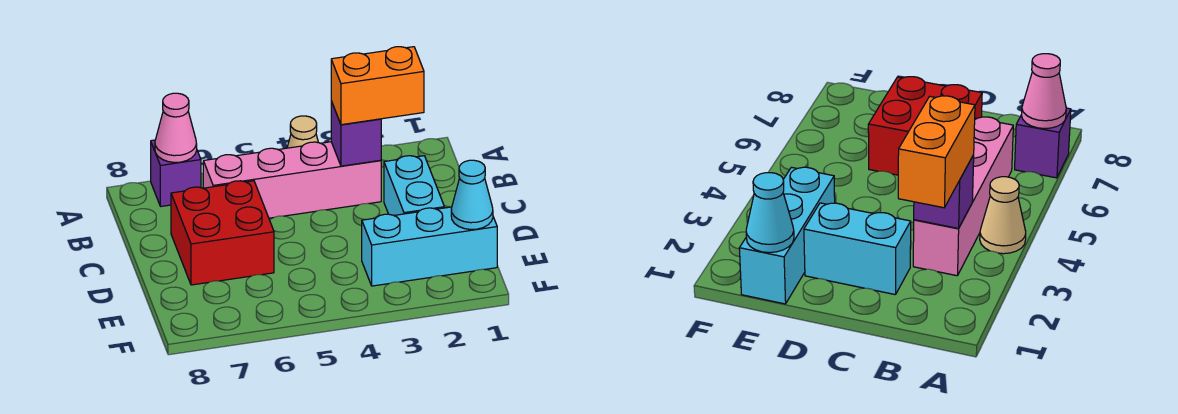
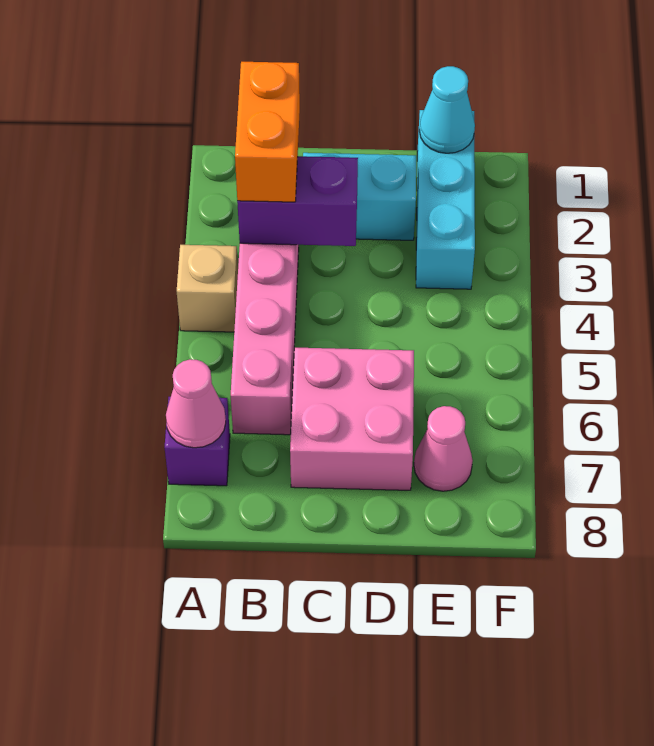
tan cone A4 level 1 -> tan brick A4 level 1
purple brick B3 level 2 -> purple brick B3:C3 level 2
red brick C6:D7 level 1 -> pink brick C6:D7 level 1
none -> pink cone E7 level 1

